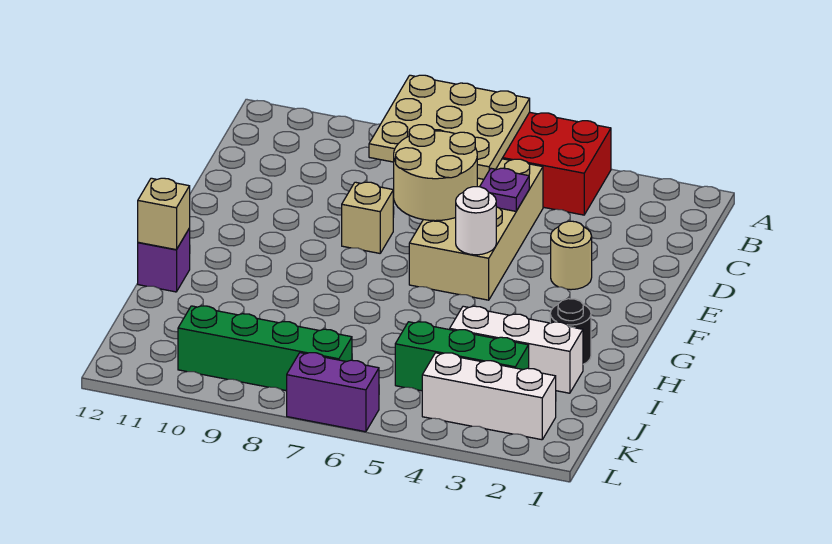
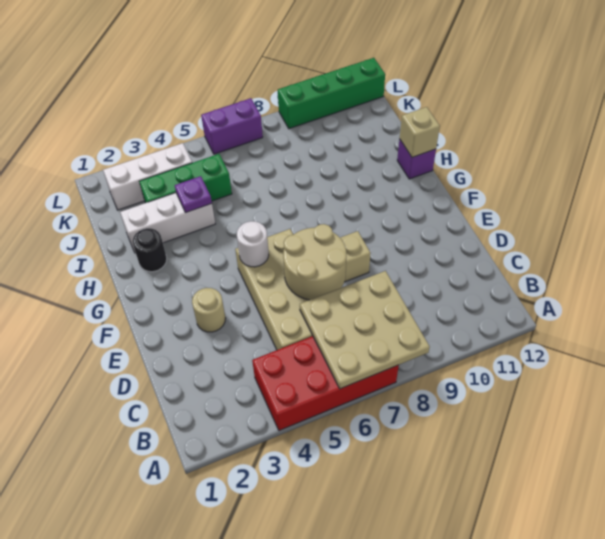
purple plate D5 level 2 -> purple plate I4 level 2
green brick K7:K10 level 1 -> green brick L9:L12 level 1

